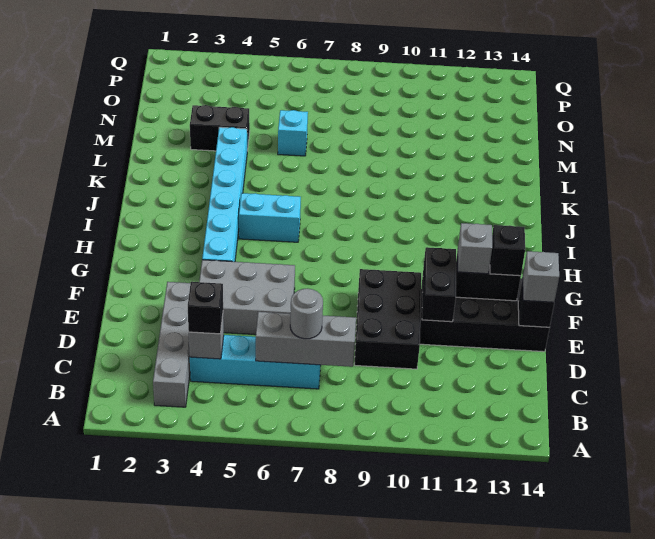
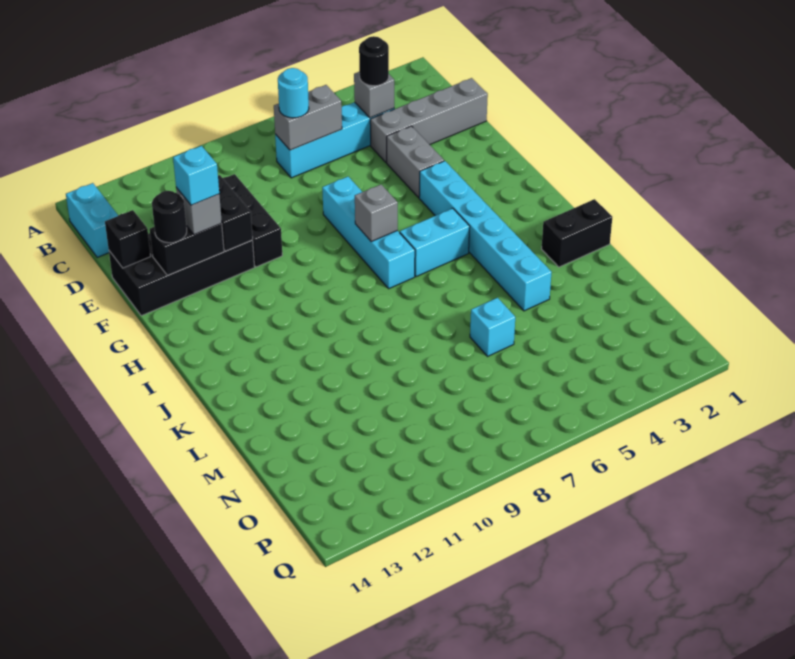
grey brick B3:E3 level 1 -> grey brick D1:D4 level 1
none -> cyan brick B14:C14 level 1
black brick C4 level 3 -> black round brick C4 level 3
grey brick C6:C8 level 2 -> grey brick C6:C7 level 2
grey round brick C7 level 3 -> cyan round brick C7 level 3
black brick D9:F10 level 1 -> black brick D10:F10 level 1
grey brick E4:F6 level 1 -> grey brick E4:F4 level 1
grey brick E14 level 3 -> grey brick H7 level 2
none -> cyan brick F7:I7 level 1
none -> cyan brick F12 level 4
black brick F13 level 3 -> black round brick F13 level 3
black brick M3:M4 level 1 -> black brick K1:K2 level 1

